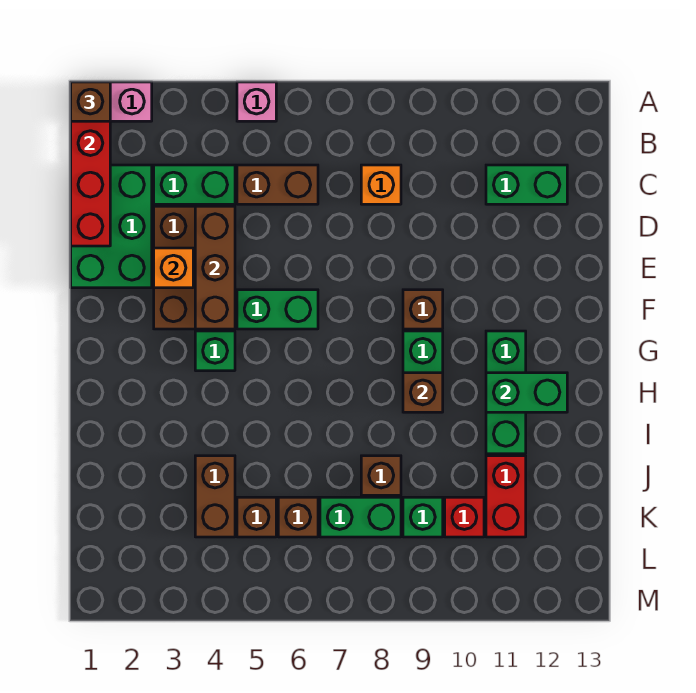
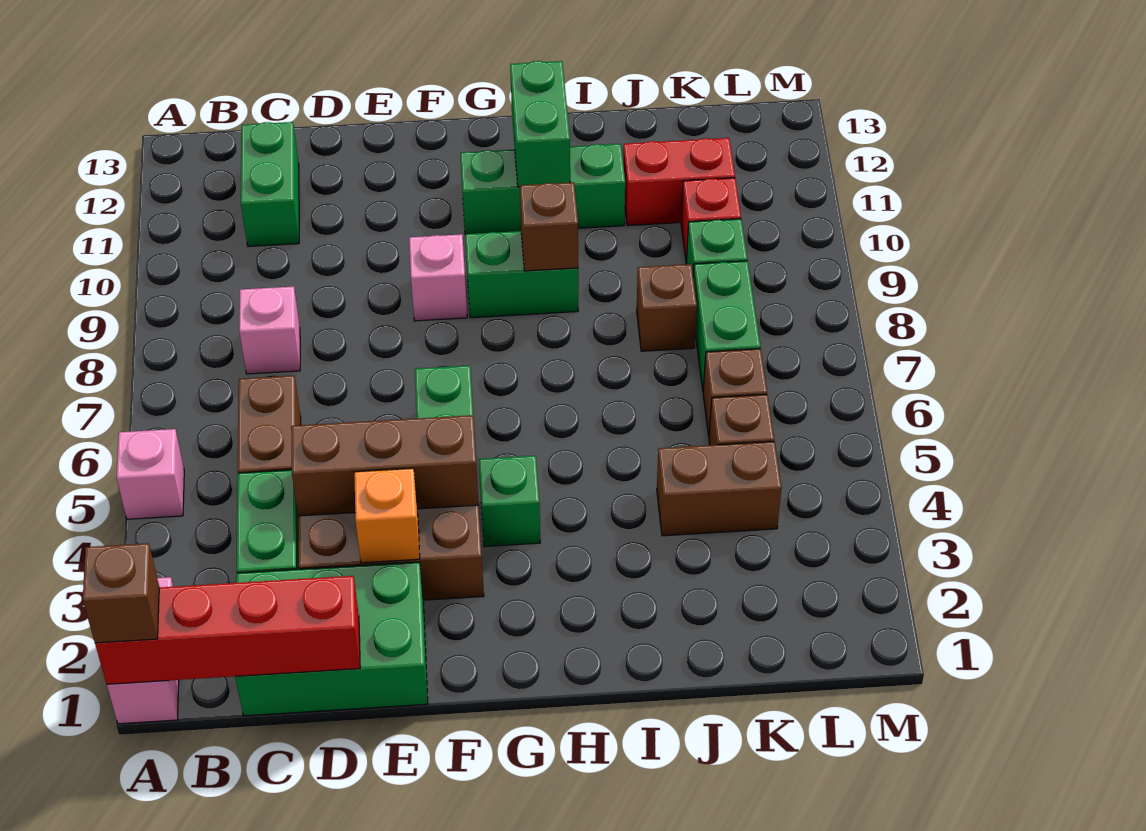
orange brick C8 level 1 -> pink brick C8 level 1
brown brick F9 level 1 -> pink brick F9 level 1

